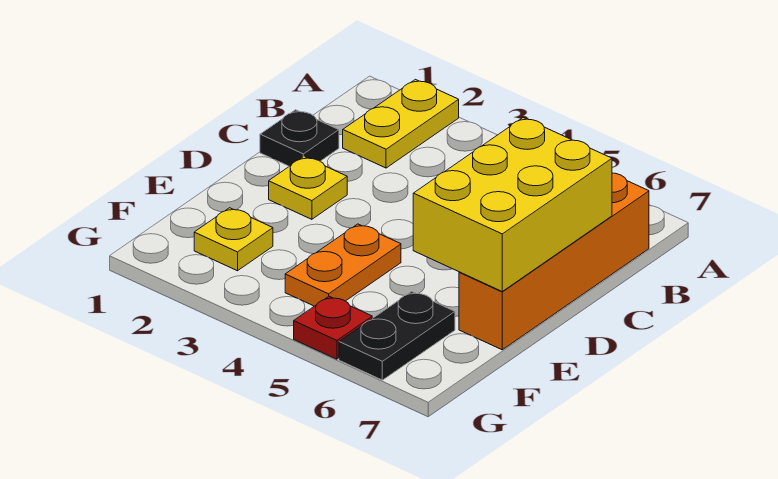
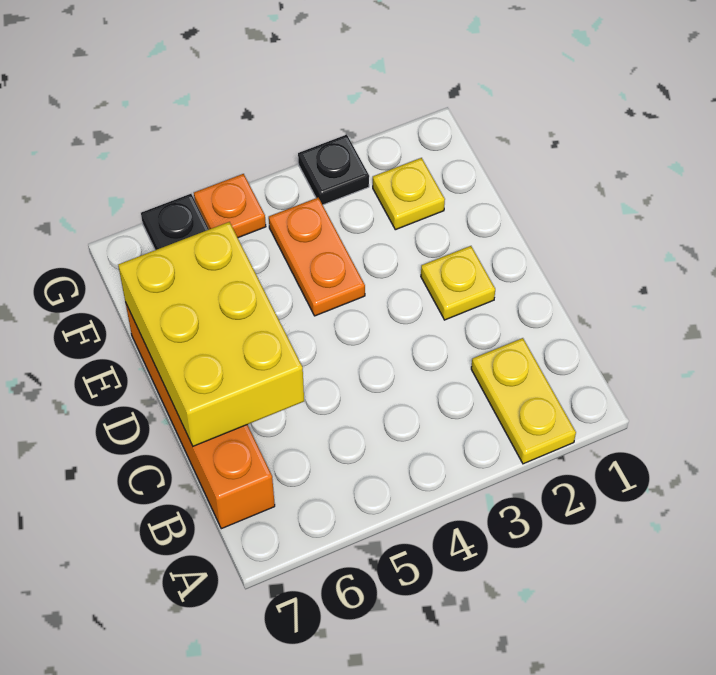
black plate C1 level 1 -> black plate G3 level 1
red plate G5 level 1 -> orange plate G5 level 1

